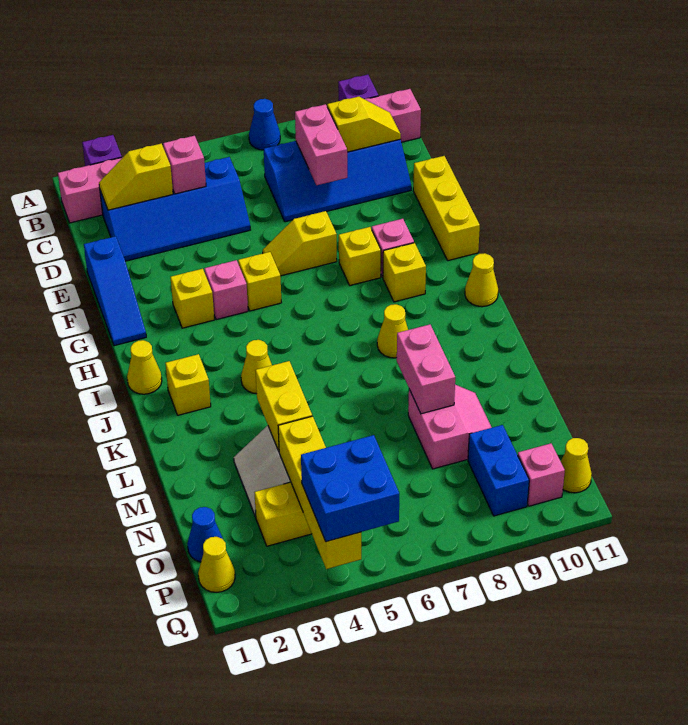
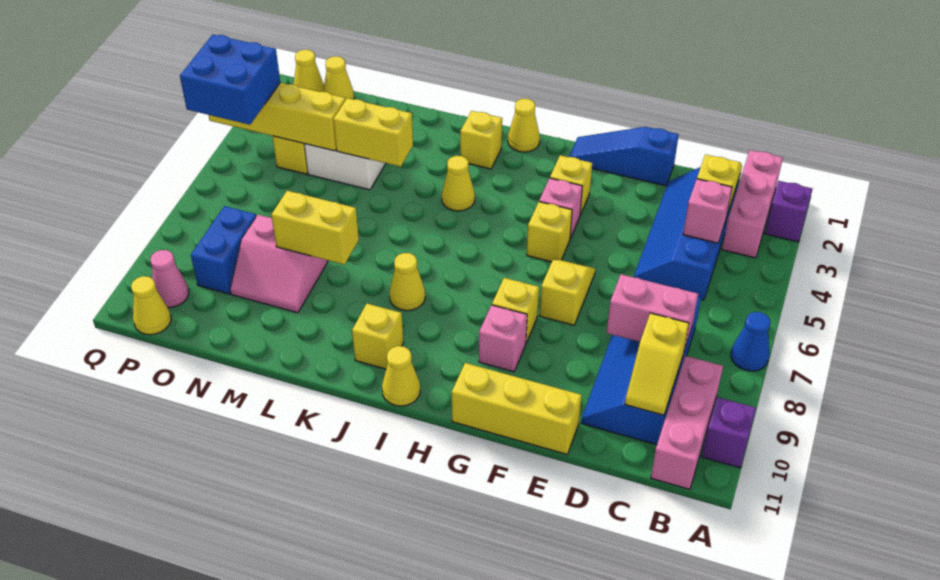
yellow brick H9 level 1 -> yellow brick J10 level 1
pink brick L8:M8 level 2 -> yellow brick L8:M8 level 2
blue cone O1 level 1 -> yellow cone O1 level 1
blue brick O9:P9 level 1 -> blue brick O8:O9 level 1
pink brick P10 level 1 -> pink cone P10 level 1

